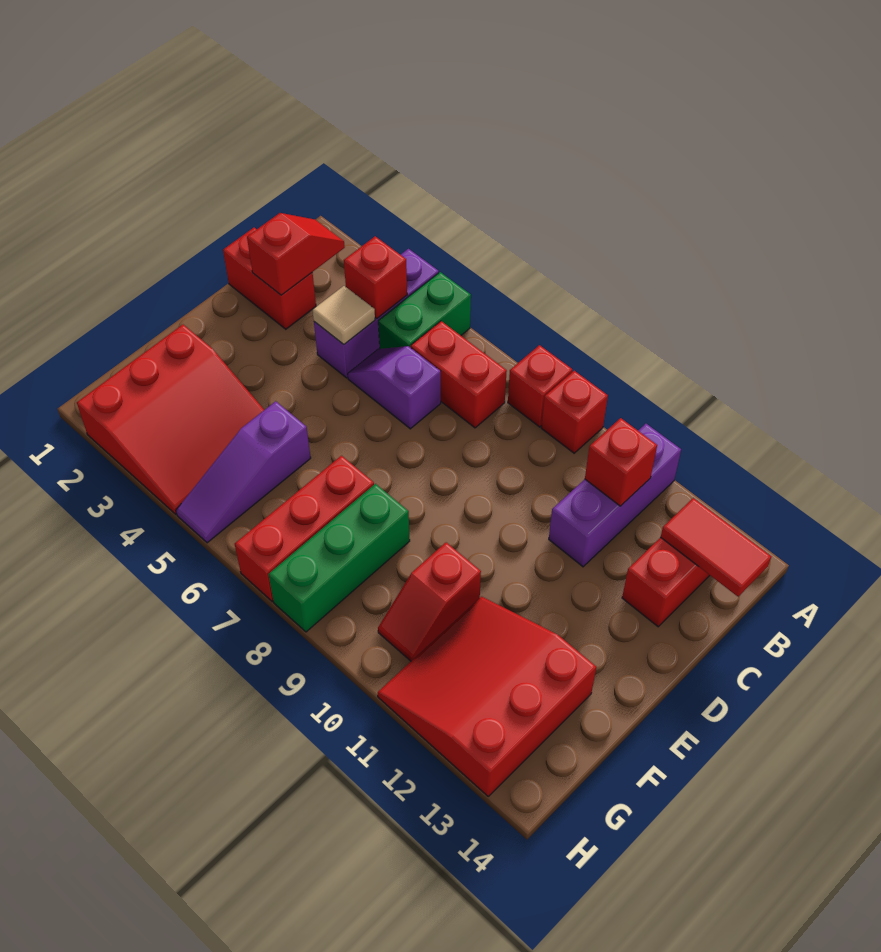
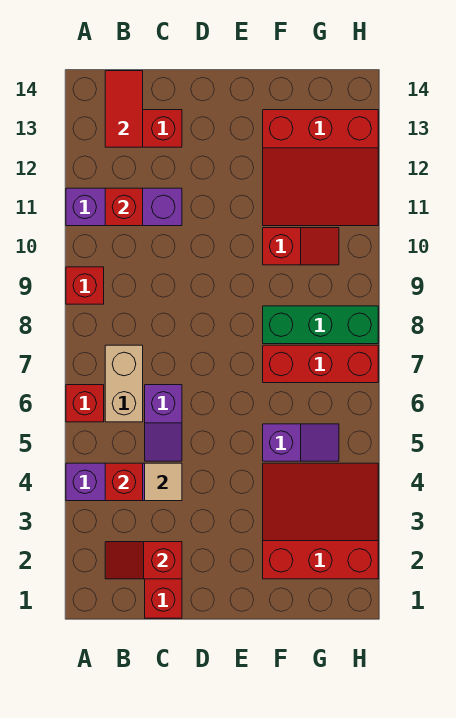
green brick A5:B5 level 1 -> none
red brick A8 level 1 -> red brick A6 level 1
red brick B6:B7 level 1 -> tan brick B6:B7 level 1
purple slope F5:H5 level 1 top F -> purple slope F5:G5 level 1 top F

